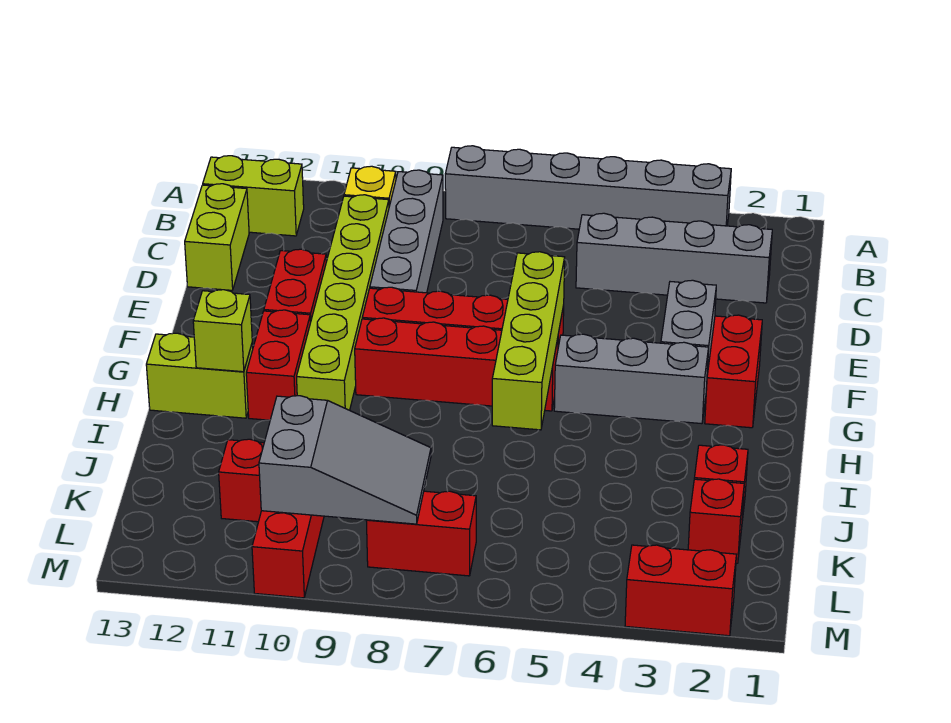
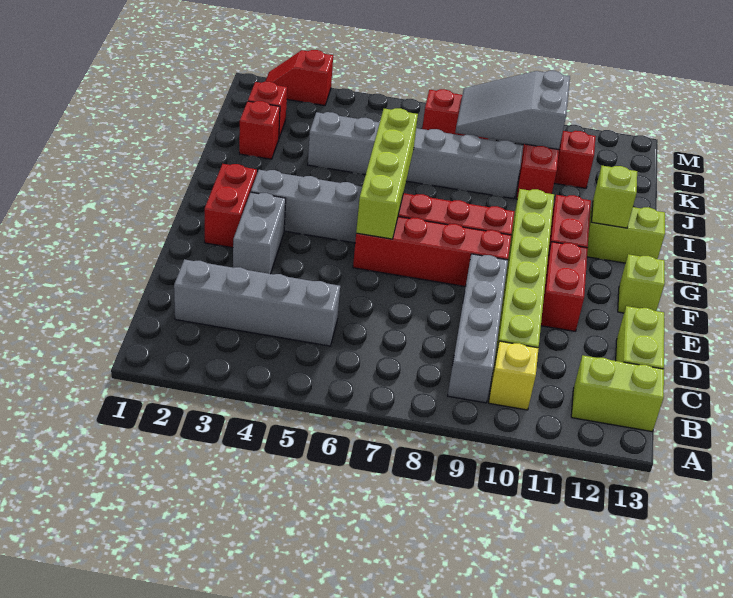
grey brick A3:A8 level 1 -> grey brick J4:J9 level 1
none -> lime brick F13 level 1
red brick M2:M3 level 1 -> red slope M2:M3 level 1 top 3

